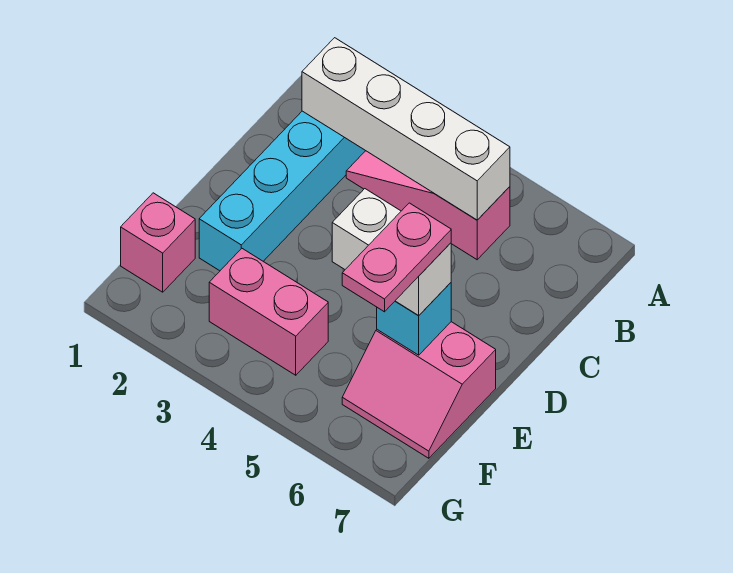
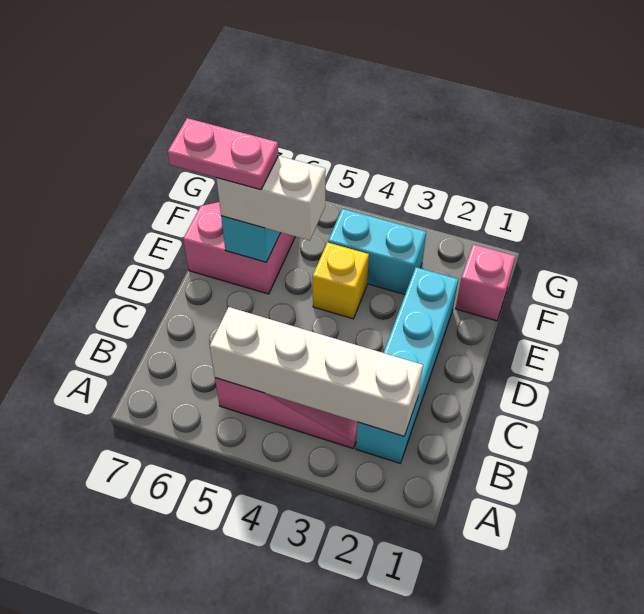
none -> yellow brick E4 level 1
pink plate E6:F6 level 4 -> pink plate E6:E7 level 4
pink brick F3:F4 level 1 -> cyan brick F3:F4 level 1

